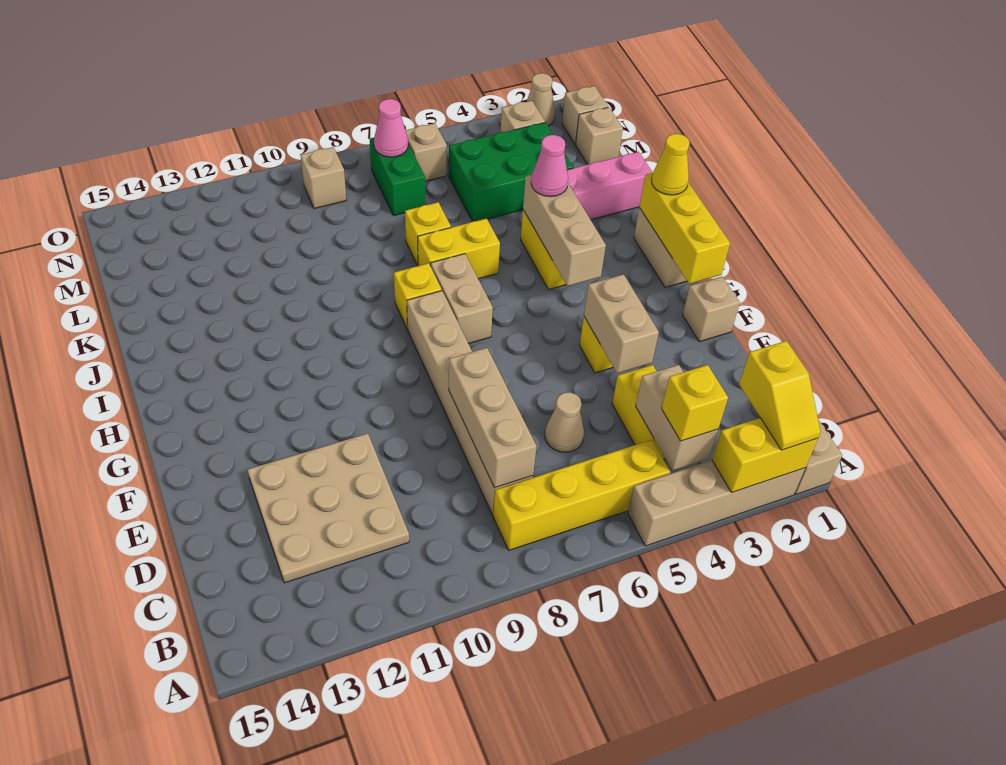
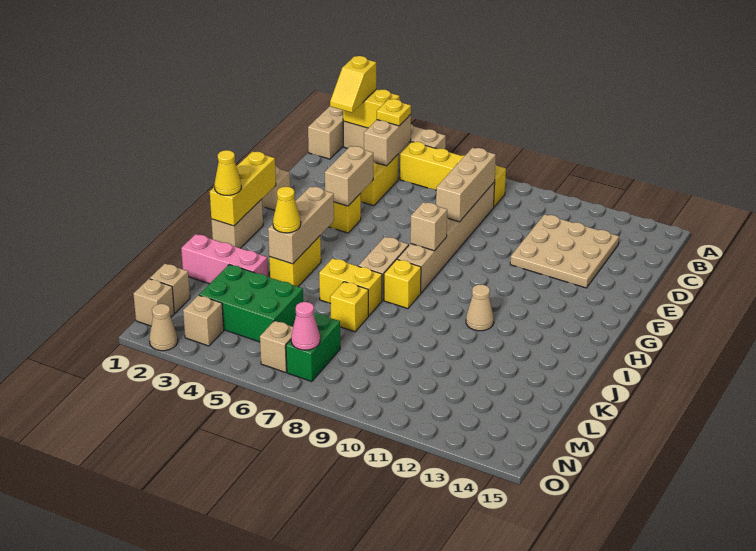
yellow slope A2:B2 level 3 top B -> yellow slope A2:B2 level 3 top A
yellow brick B4 level 3 -> yellow plate B4 level 3
tan cone D6 level 1 -> tan cone I11 level 1
pink cone J4 level 3 -> yellow cone J4 level 3
tan brick N9 level 1 -> tan brick G8 level 2

